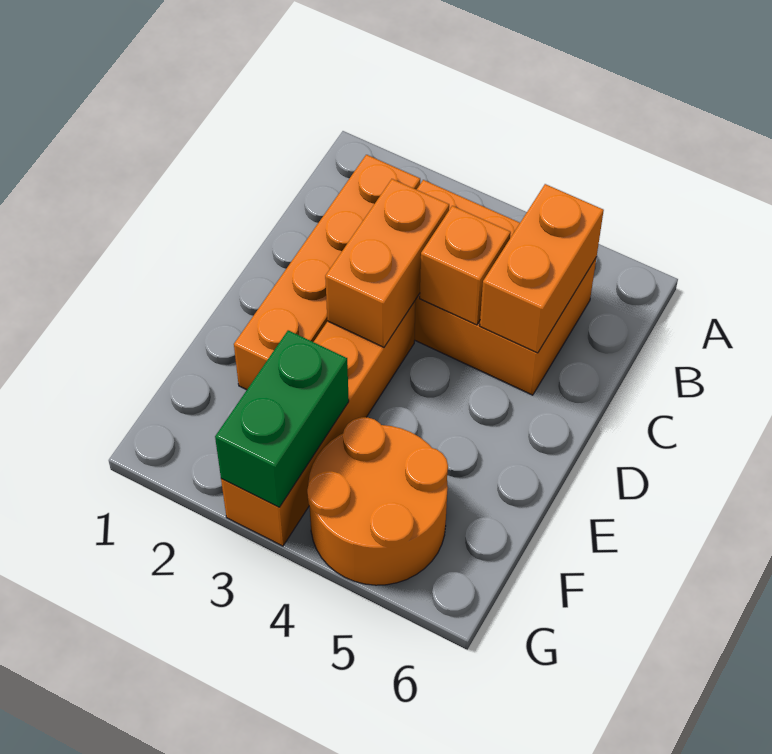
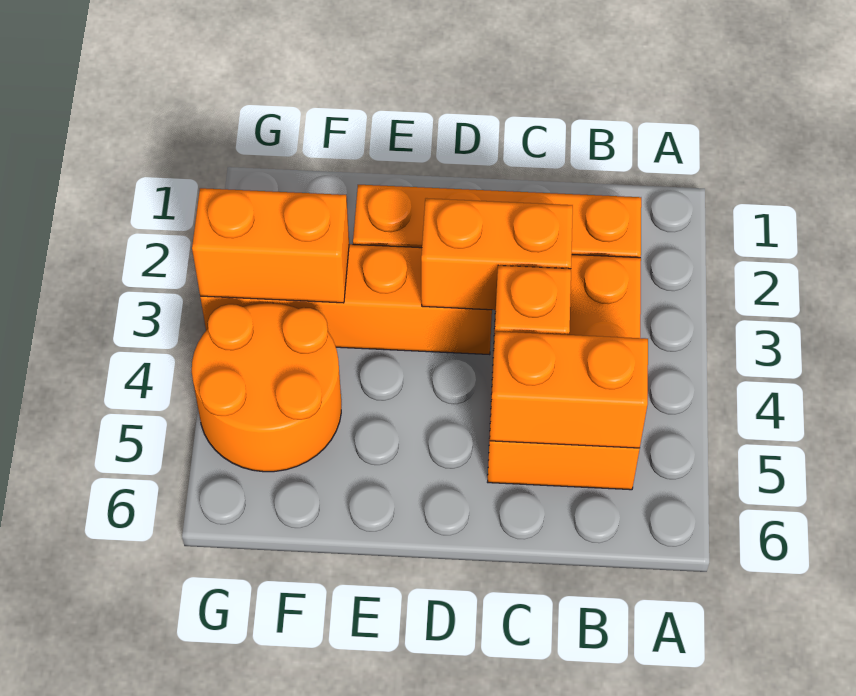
green brick F3:G3 level 2 -> orange brick F3:G3 level 2

